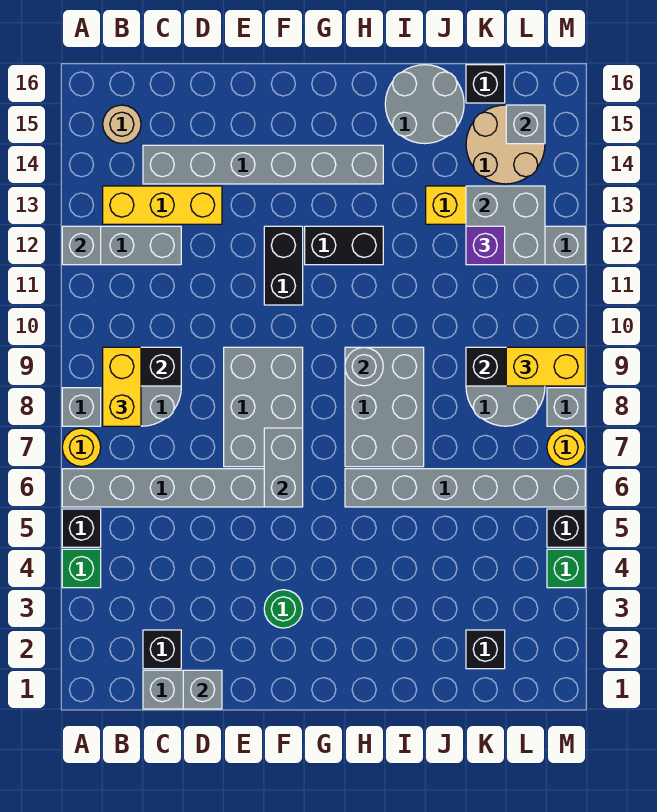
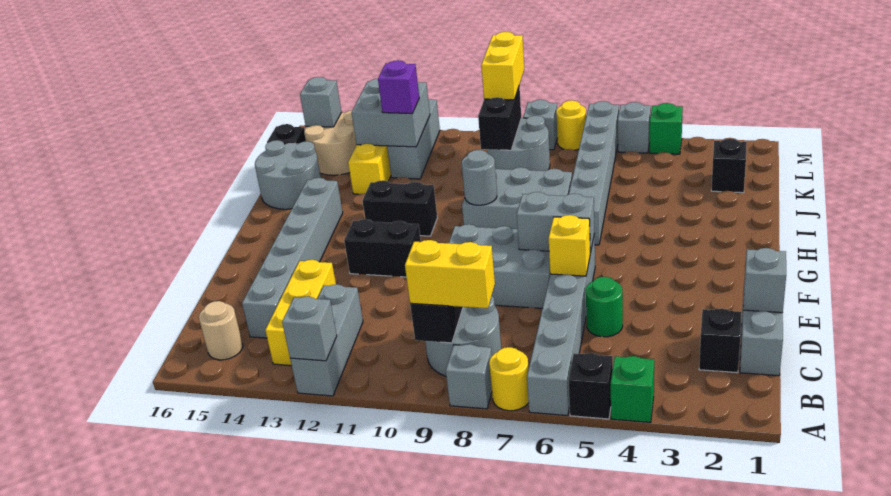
none -> yellow brick E6 level 2
green round brick F3 level 1 -> green round brick D5 level 1
black brick G12:H12 level 1 -> black brick H11:H12 level 1
black brick M5 level 1 -> grey brick M5 level 1

